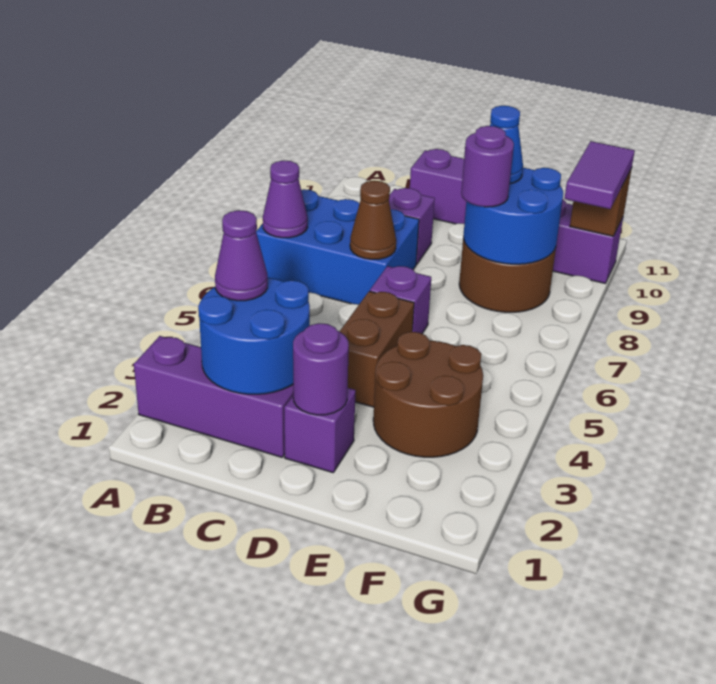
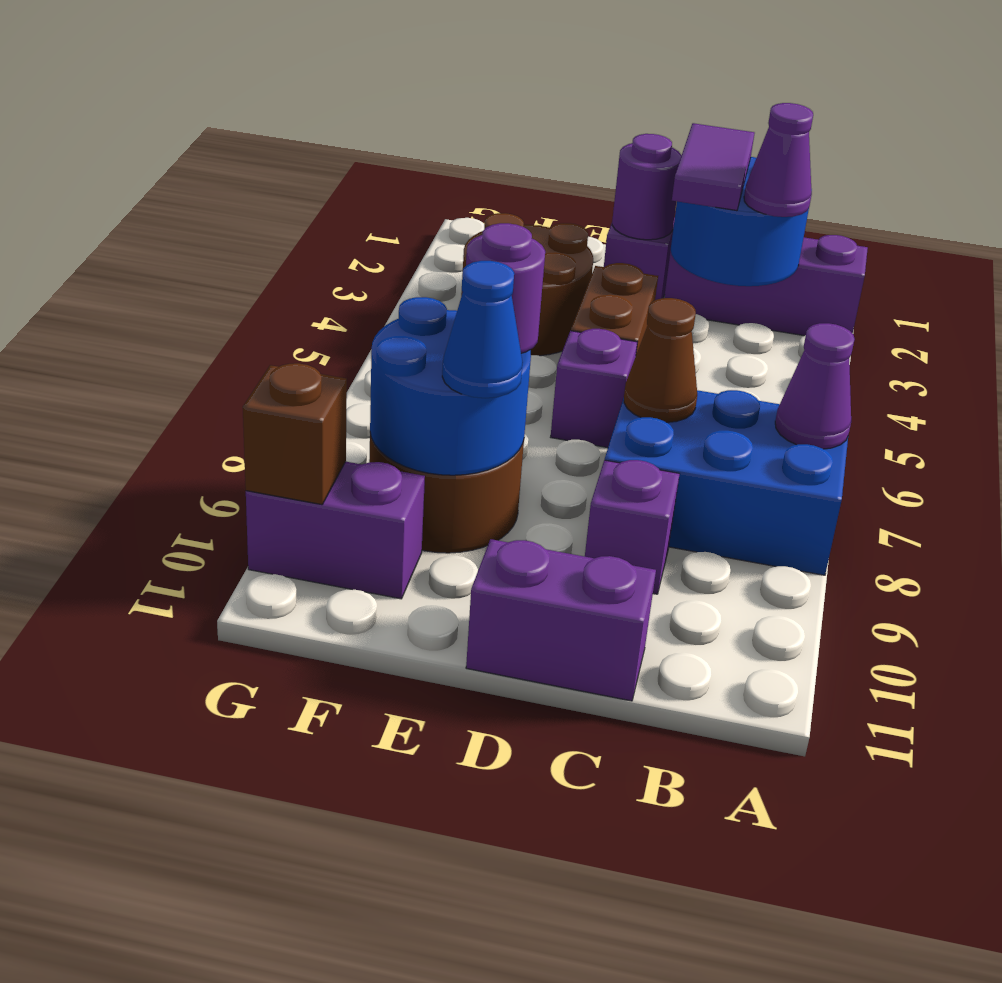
purple tile G9:G10 level 3 -> purple tile C2:C3 level 3

